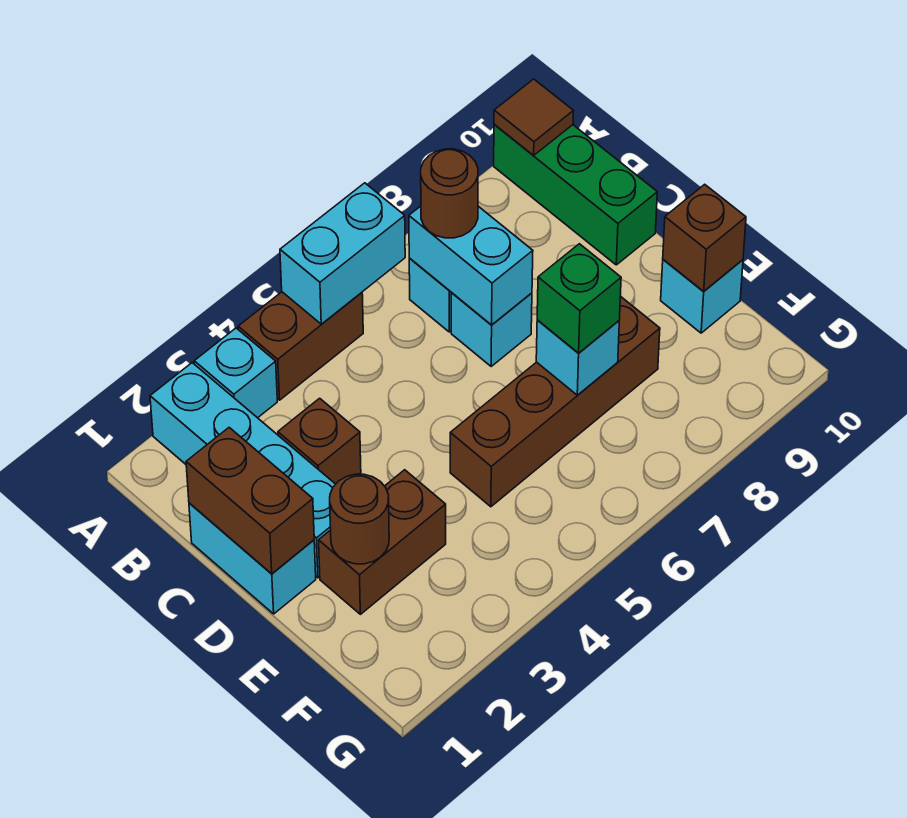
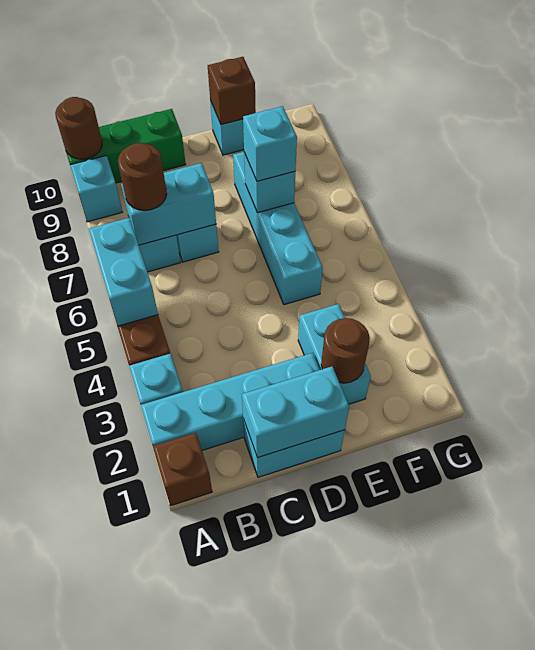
none -> cyan brick A9 level 1
brown tile A10 level 2 -> brown round brick A10 level 2
brown brick C1:D1 level 2 -> cyan brick C1:D1 level 2
brown brick C3 level 1 -> brown brick A1 level 1
brown brick E2:E3 level 1 -> cyan brick E2:E3 level 1
brown brick E5:E8 level 1 -> cyan brick E5:E8 level 1
green brick E7 level 3 -> cyan brick E7 level 3

